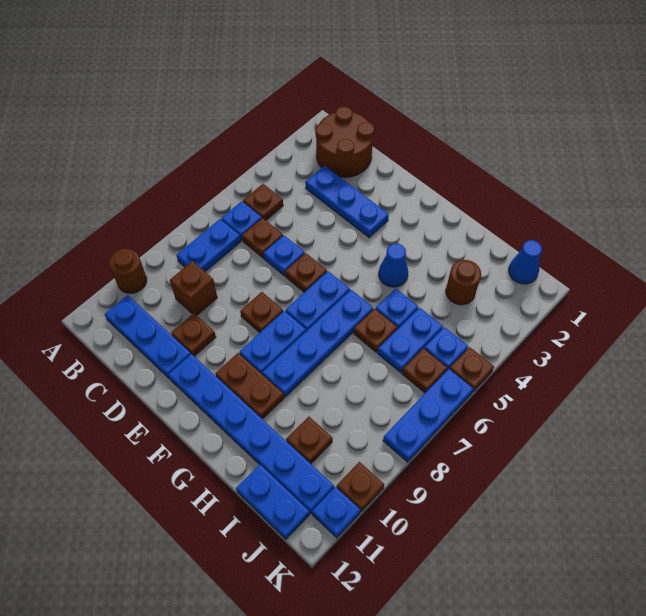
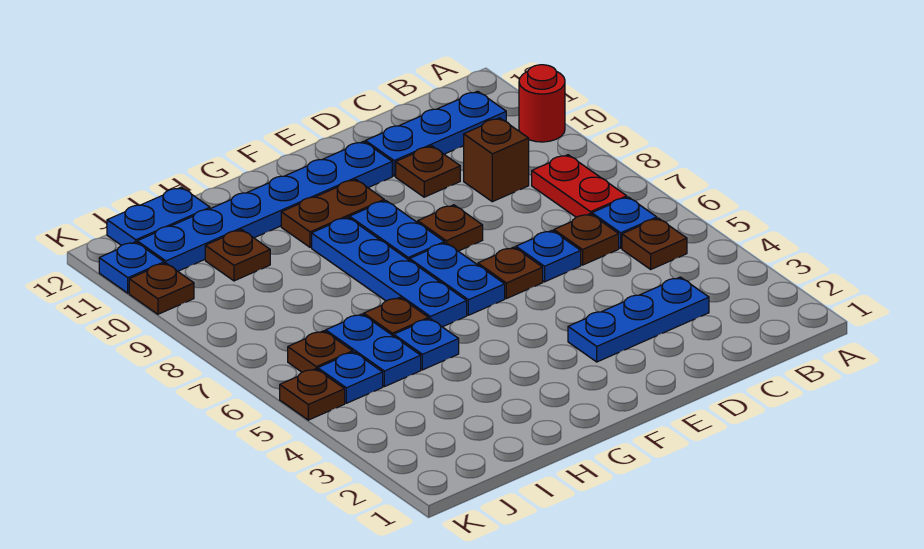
brown round brick A10 level 1 -> red round brick A10 level 1
brown round brick B1:C2 level 1 -> none
blue plate B7:B8 level 1 -> red plate B7:B8 level 1
blue cone G4 level 1 -> none
brown round brick I3 level 1 -> none
blue cone J1 level 1 -> none
blue plate K6:K8 level 1 -> none

